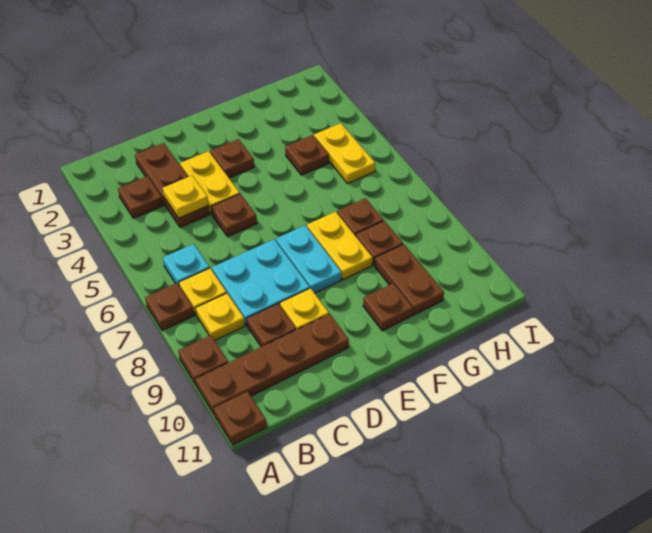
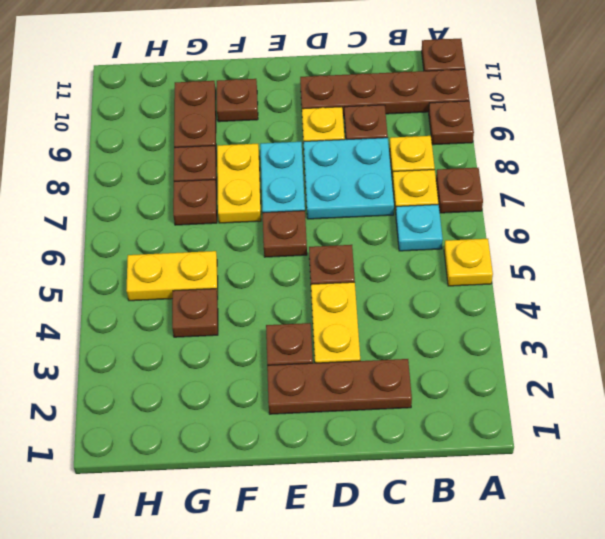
brown plate B3 level 1 -> brown plate E6 level 1
brown plate C2:C4 level 1 -> brown plate C2:E2 level 1
yellow plate C4 level 2 -> yellow plate A5 level 1
yellow plate H4:H5 level 1 -> yellow plate G5:H5 level 1

